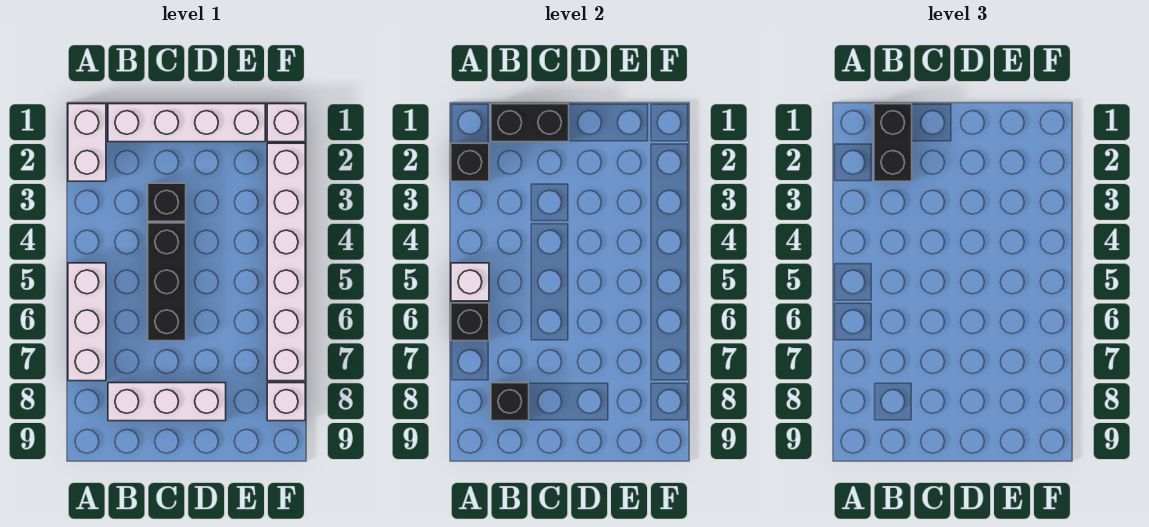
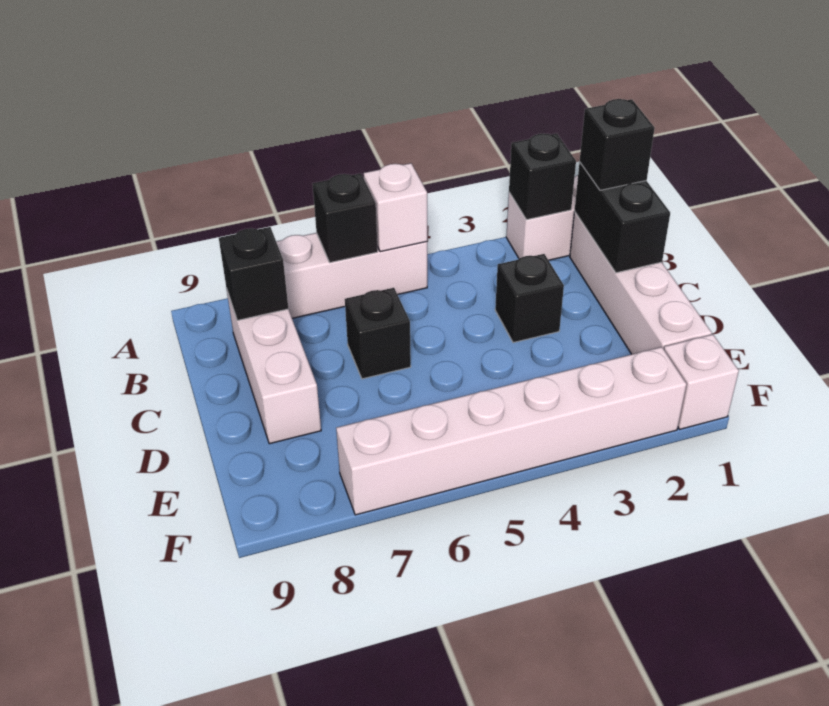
black brick B1:B2 level 3 -> black brick B1 level 3
black brick C4:C6 level 1 -> black brick C6 level 1
white brick F8 level 1 -> none

